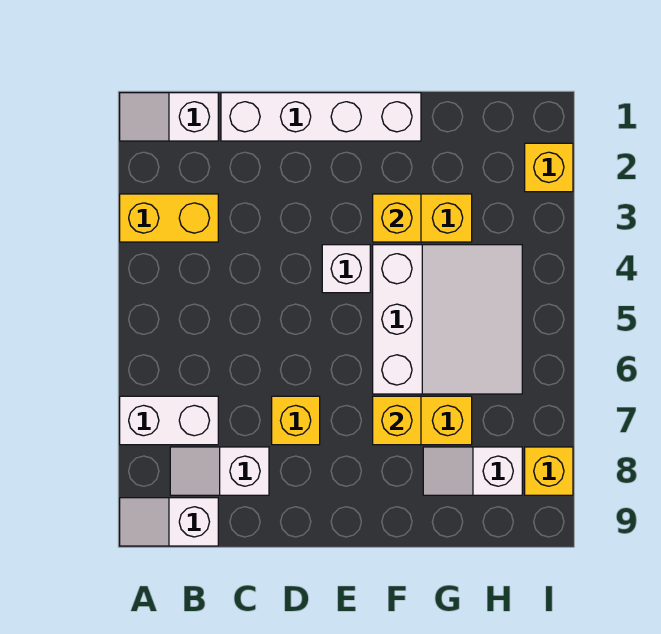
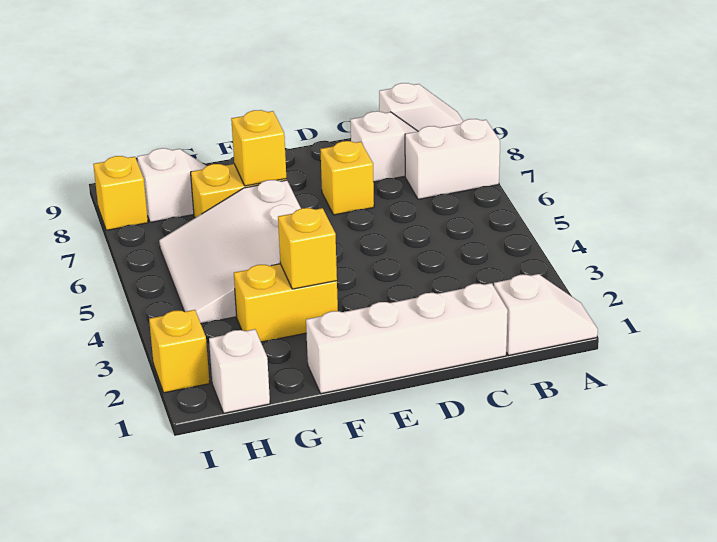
yellow brick A3:B3 level 1 -> none
white brick E4 level 1 -> white brick H1 level 1

